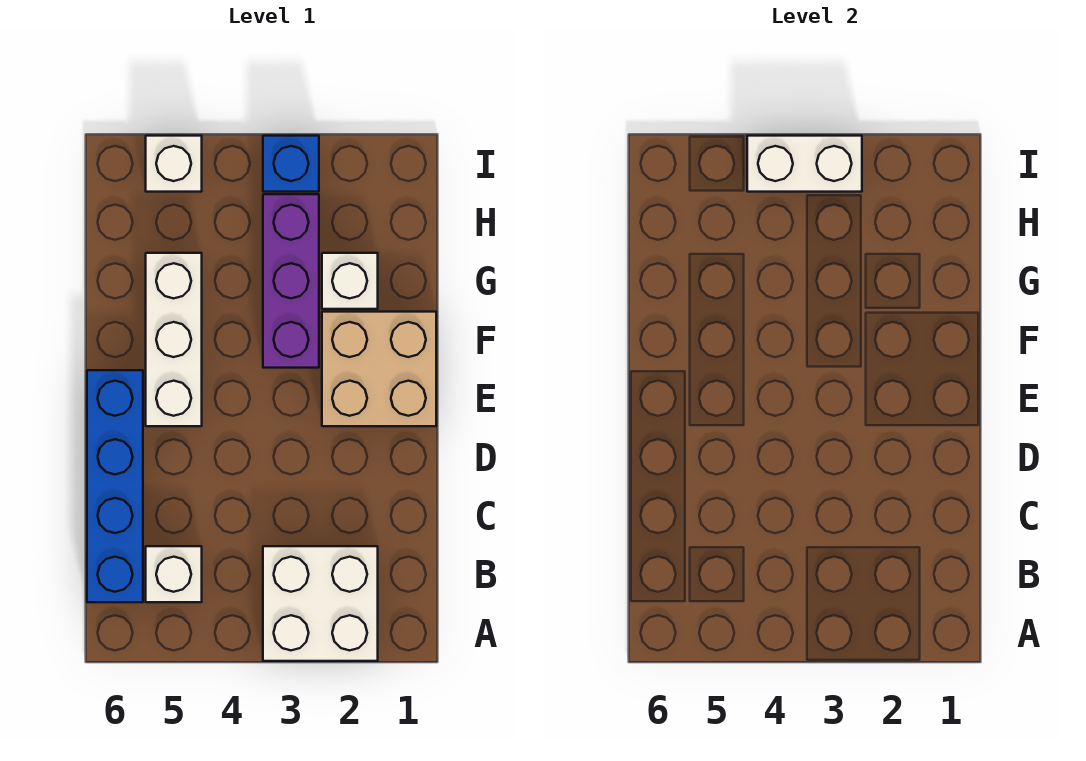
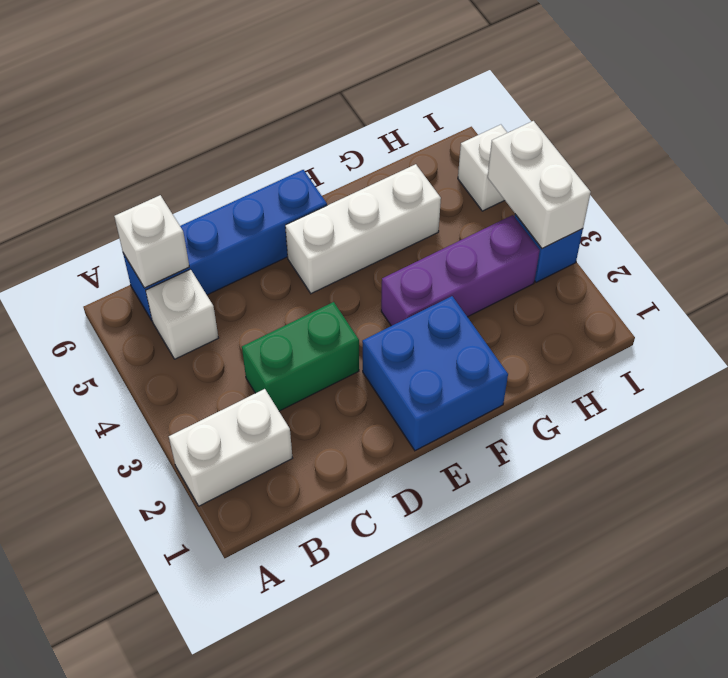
white brick A2:B3 level 1 -> white brick A2:B2 level 1
none -> green brick C3:D3 level 1
tan brick E1:F2 level 1 -> blue brick E1:F2 level 1
white brick G2 level 1 -> white brick B6 level 2

